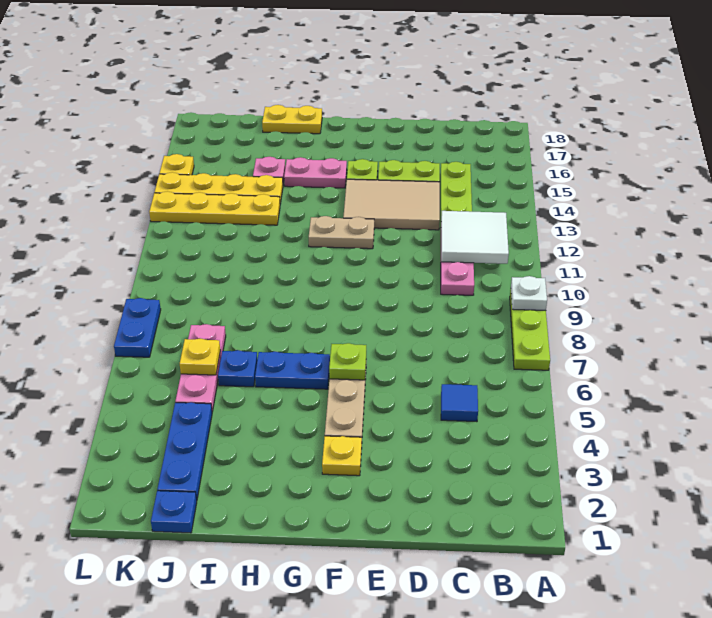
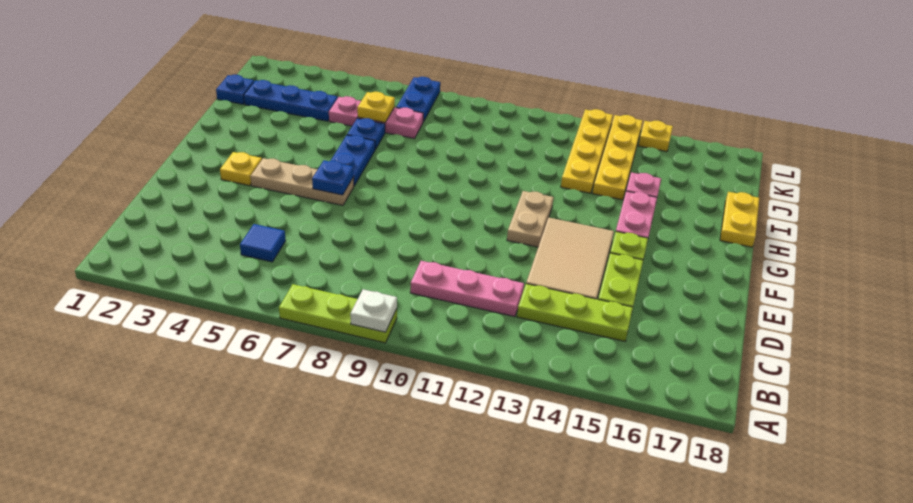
white tile B11:C12 level 2 -> none
lime plate F6 level 2 -> blue plate F6 level 2
blue plate L7:L8 level 1 -> blue plate K7:L7 level 1

